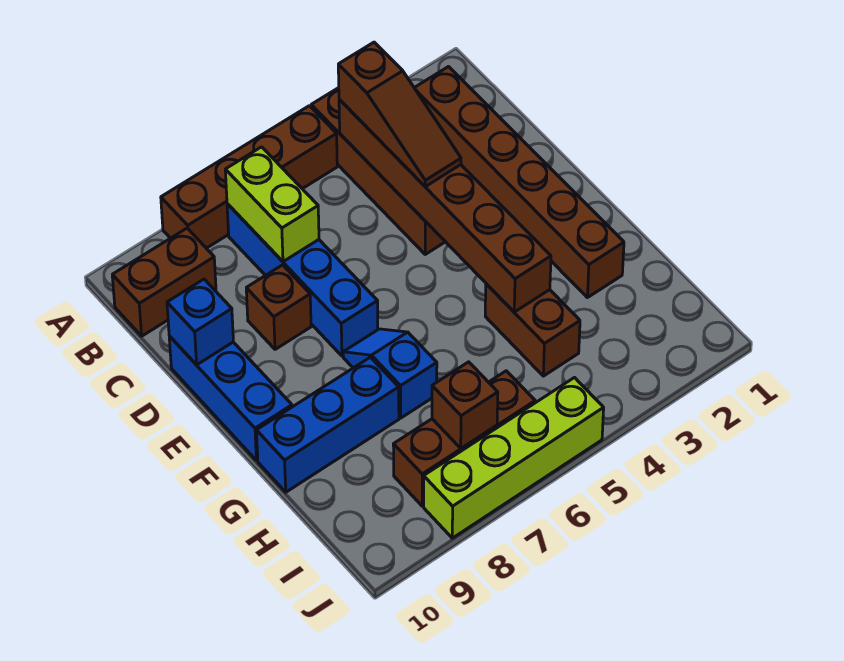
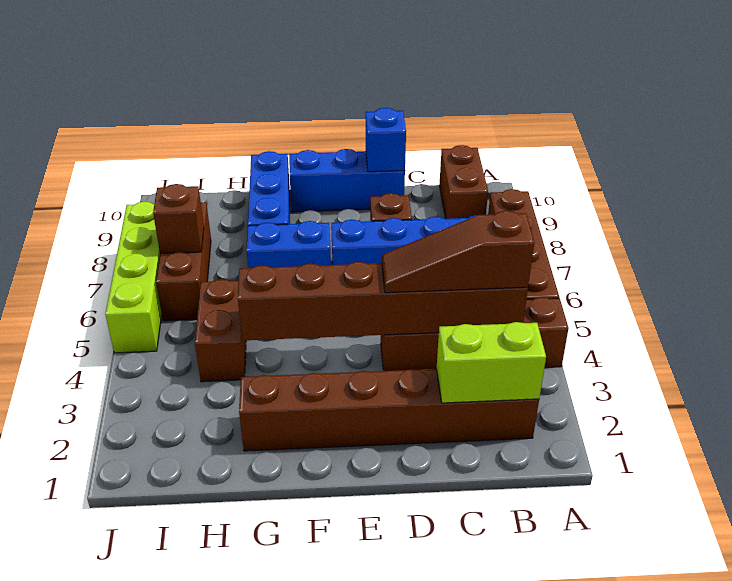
lime brick B7:C7 level 2 -> lime brick B2:C2 level 2
blue slope F7:G7 level 1 top G -> blue brick F7:G7 level 1
brown brick G4:H4 level 1 -> brown brick H4:H5 level 1

